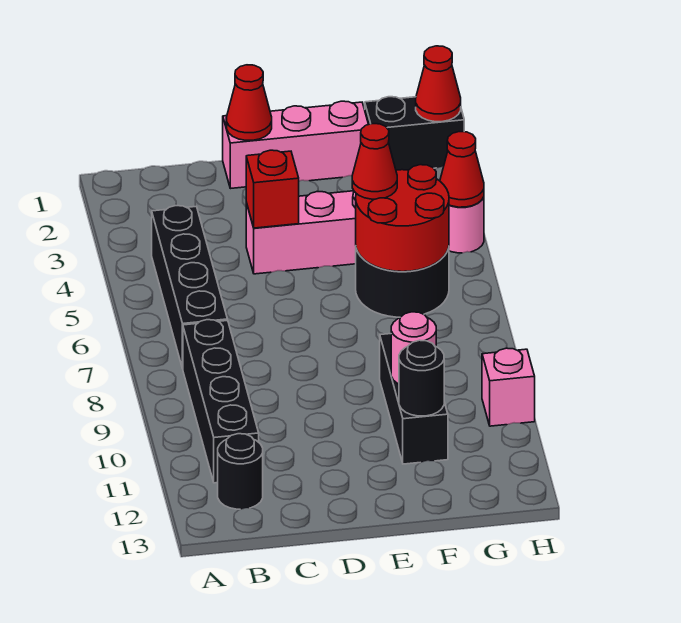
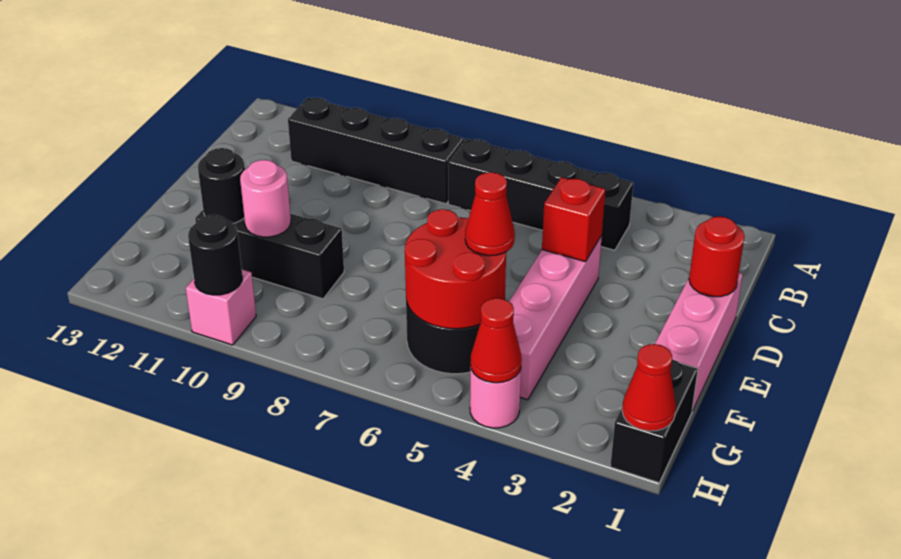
black round brick B12 level 1 -> black round brick H10 level 2
red cone D1 level 2 -> red round brick D1 level 2

